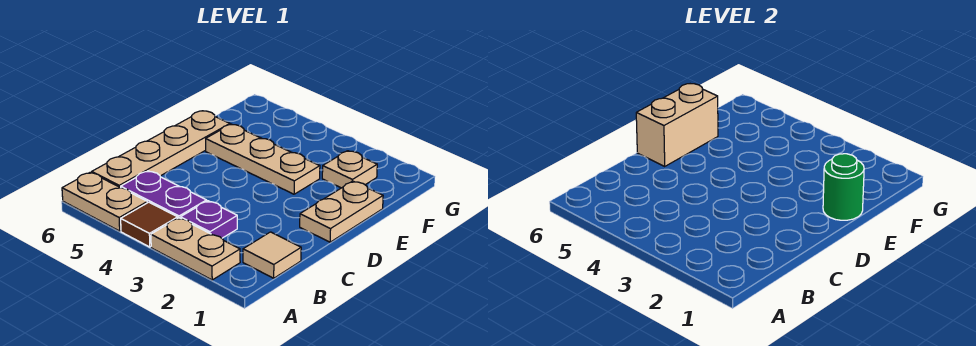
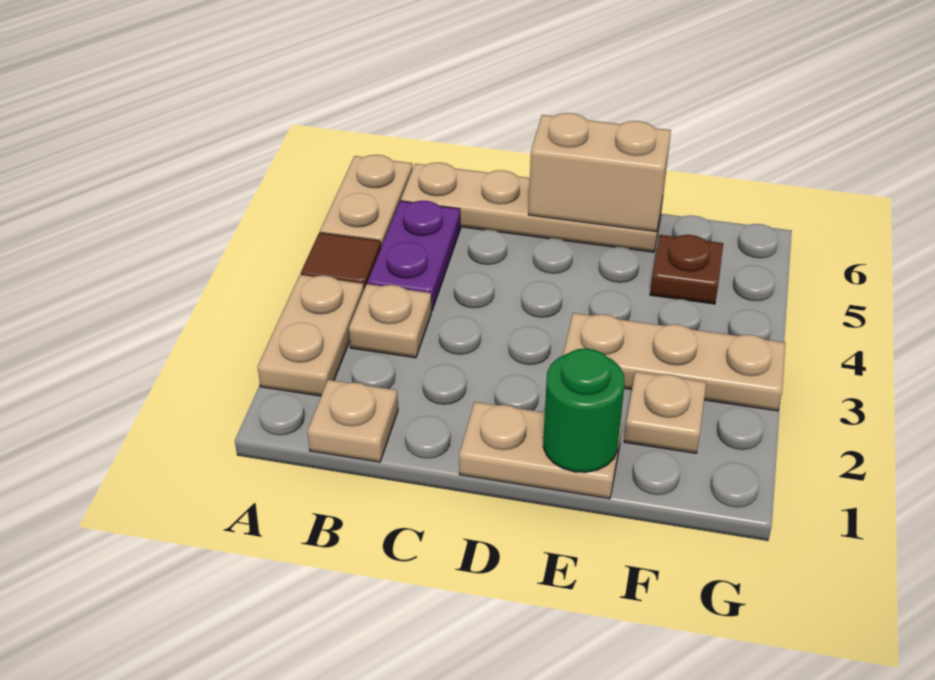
tan tile B1 level 1 -> tan plate B1 level 1
purple plate B3 level 1 -> tan plate B3 level 1
tan plate E3:E5 level 1 -> tan plate E3:G3 level 1
none -> brown plate F5 level 1

